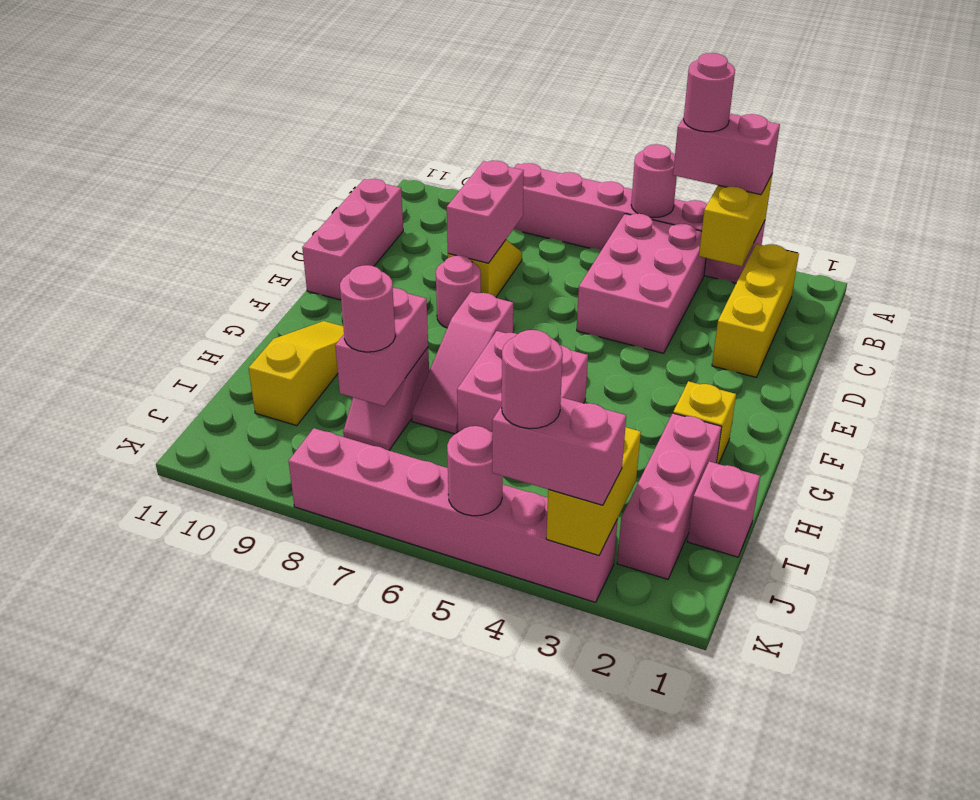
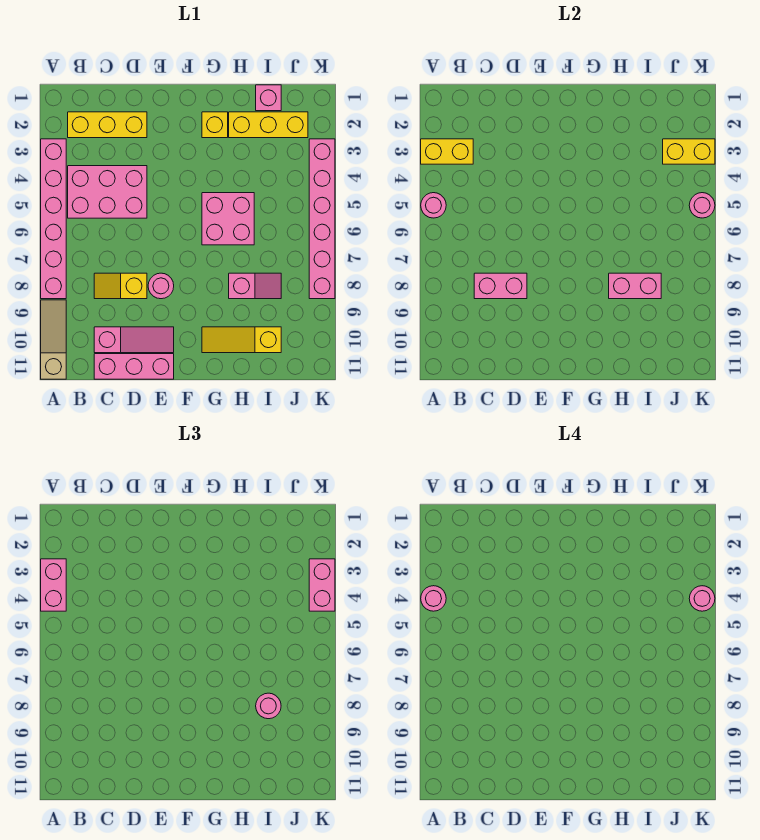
none -> tan slope A9:A11 level 1 top 11
pink slope F7:H7 level 1 top F -> pink slope C10:E10 level 1 top C
pink brick H2:J2 level 1 -> yellow brick H2:J2 level 1

